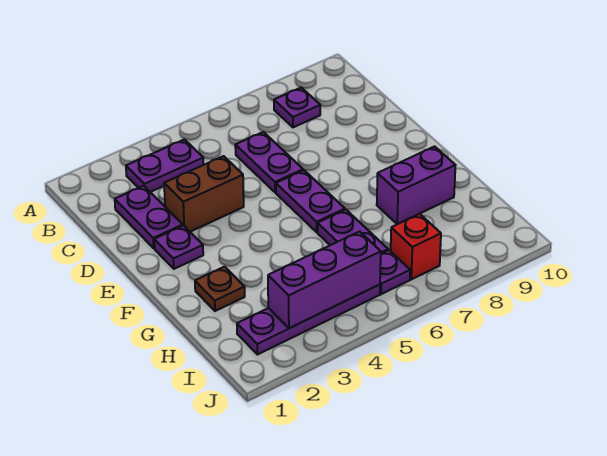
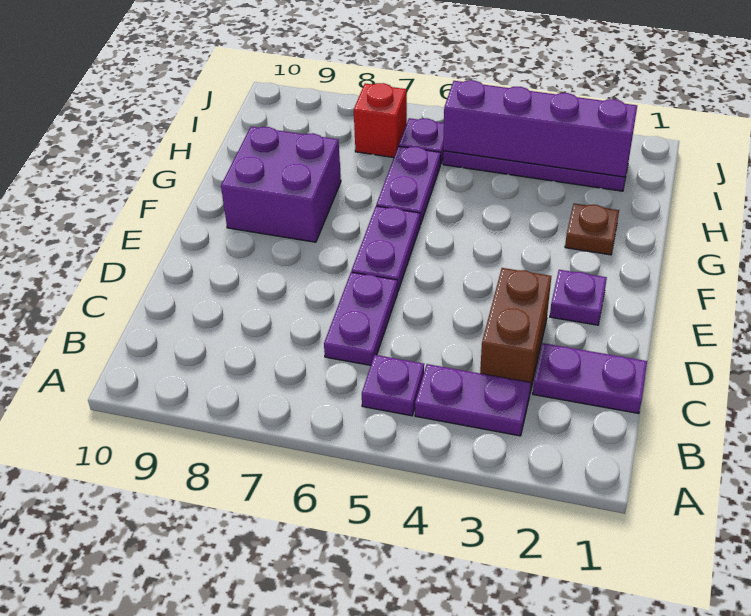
purple plate B8 level 1 -> purple plate B5 level 1
purple plate C2:D2 level 1 -> purple plate C1:C2 level 1
brown brick D3:D4 level 1 -> brown brick C3:D3 level 1
purple brick G8:G9 level 1 -> purple brick F8:G9 level 1
purple brick I3:I5 level 2 -> purple brick I2:I5 level 2

